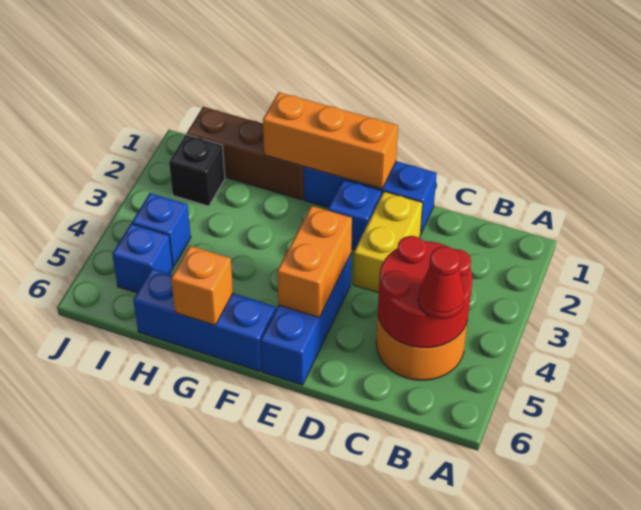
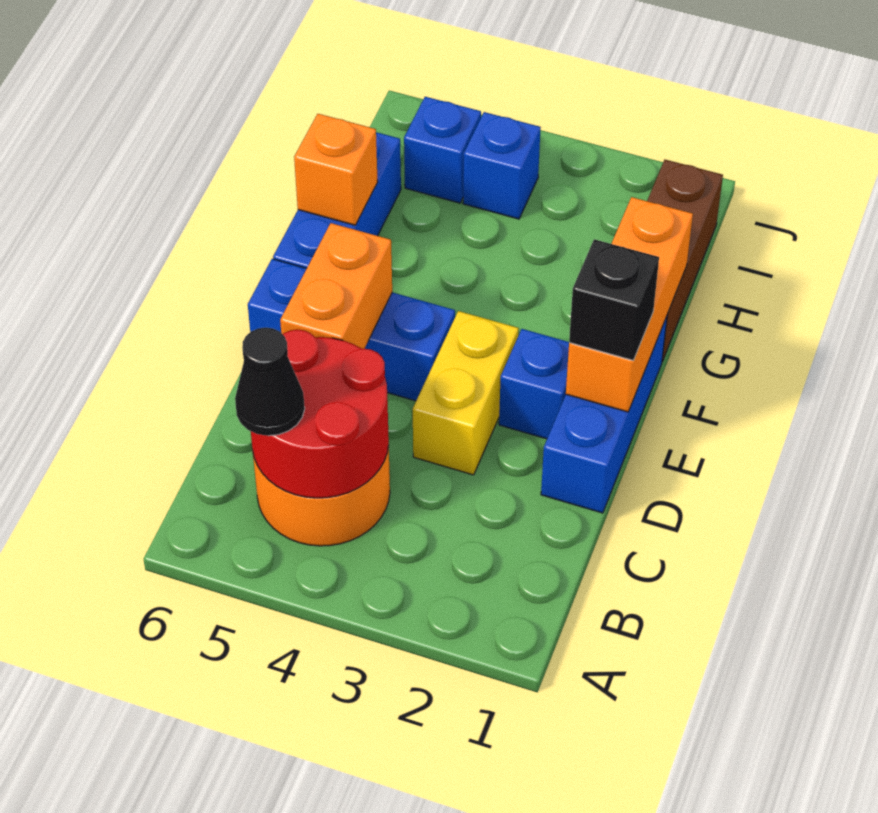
red cone B5 level 3 -> black cone B5 level 3
yellow brick D2:D3 level 1 -> yellow brick D3:E3 level 1
orange brick E4:E5 level 2 -> orange brick D5:E5 level 2
black brick I2 level 1 -> black brick E1 level 3

